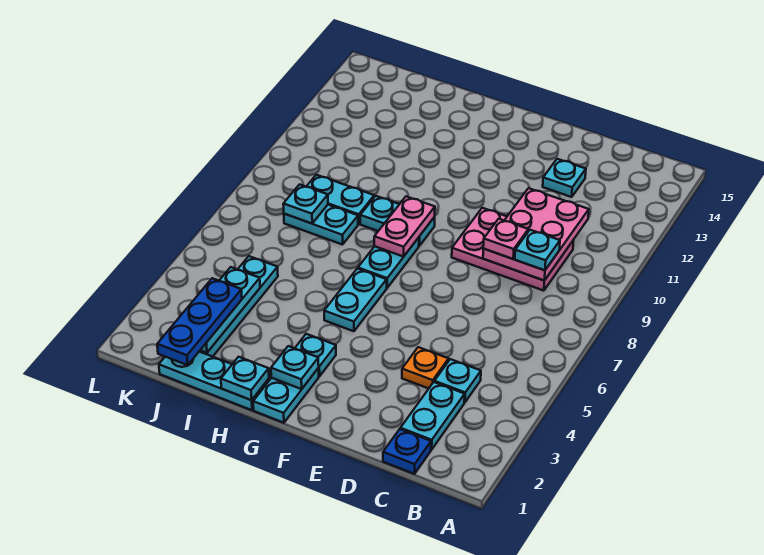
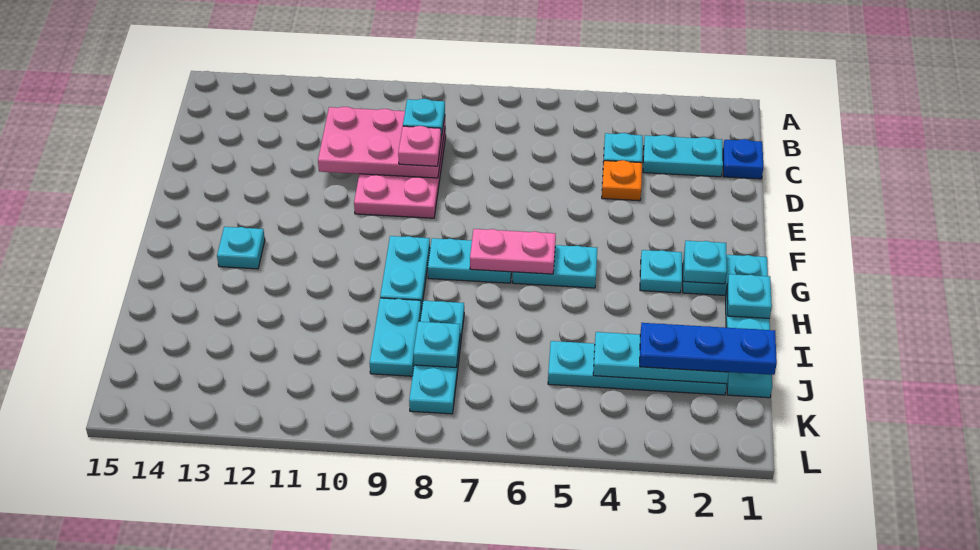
cyan plate D13 level 1 -> cyan plate G13 level 1
pink plate G8:G9 level 2 -> pink plate G6:G7 level 2
cyan plate I8:J8 level 1 -> cyan plate I8:K8 level 1

